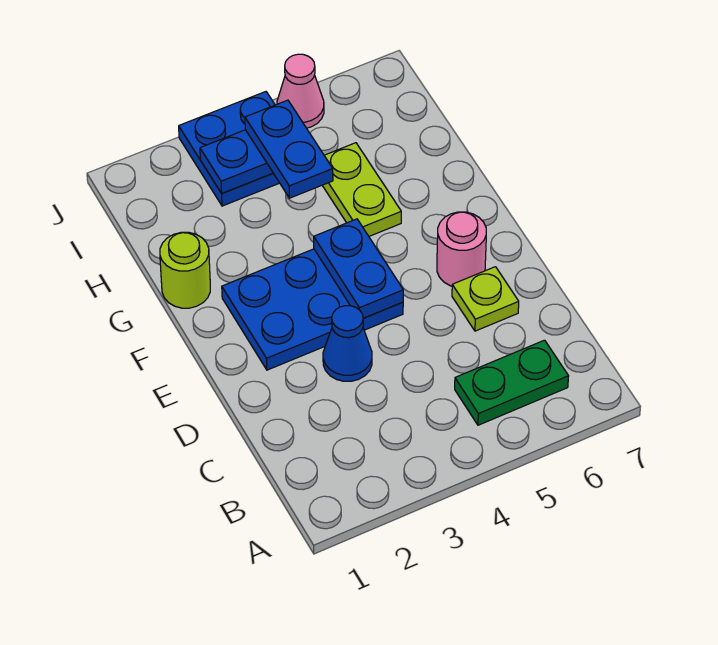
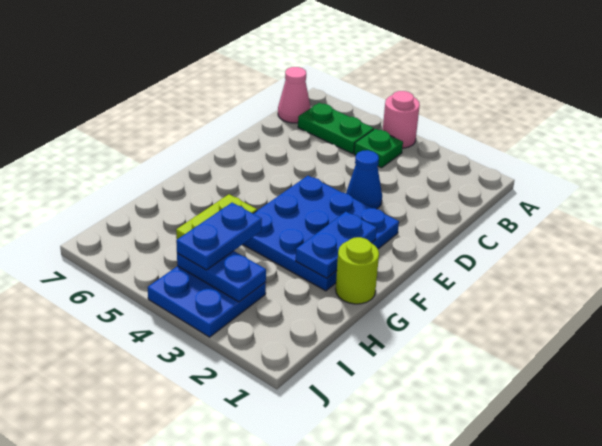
none -> green plate B4 level 1
lime plate D6 level 1 -> none
blue plate E2:F4 level 1 -> blue plate E2:G4 level 1
blue plate E4:F4 level 2 -> blue plate F2:G2 level 2
pink round brick E6 level 1 -> pink round brick A4 level 1
pink cone J5 level 1 -> pink cone B7 level 1

